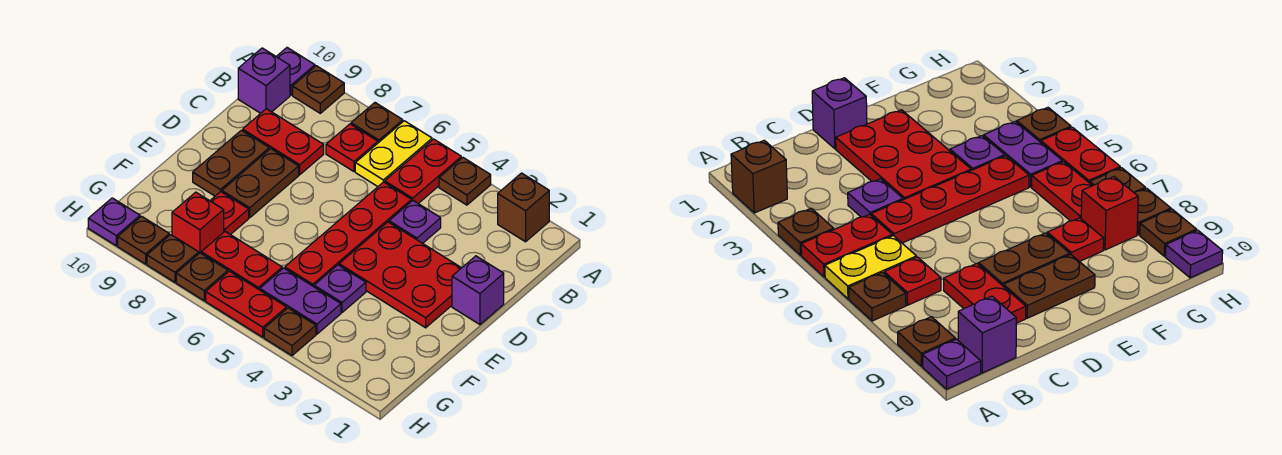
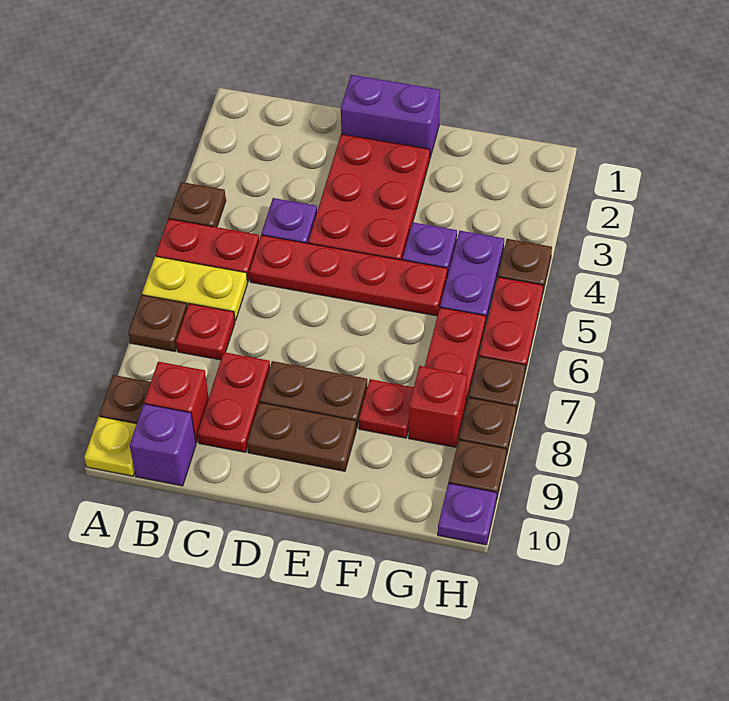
brown brick A2 level 1 -> none
purple plate A10 level 1 -> yellow plate A10 level 1
none -> red brick B9 level 1
purple brick D1 level 1 -> purple brick D1:E1 level 1

